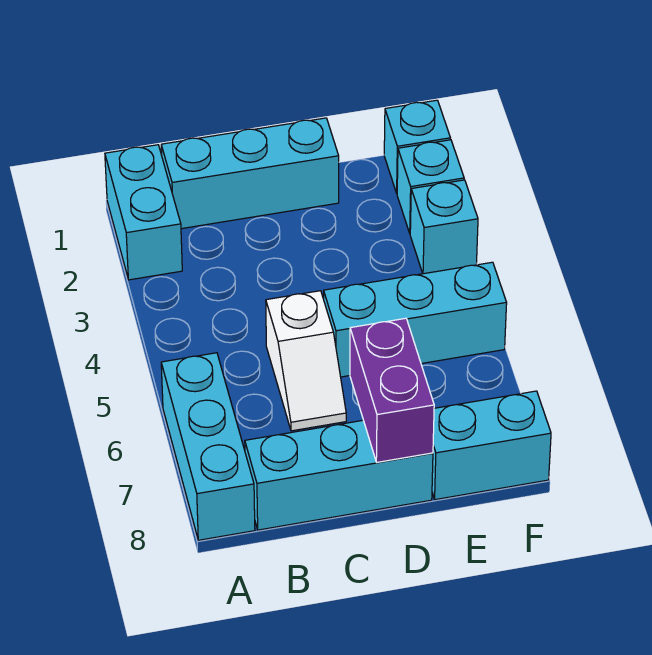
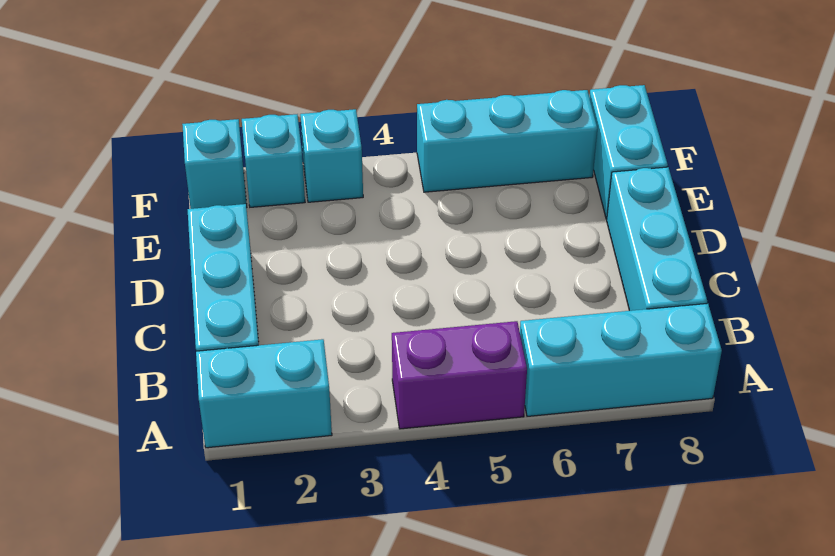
white slope C5:C6 level 1 top 5 -> none
cyan brick D5:F5 level 1 -> cyan brick F5:F7 level 1
purple brick D7:D8 level 2 -> purple brick A4:A5 level 1

